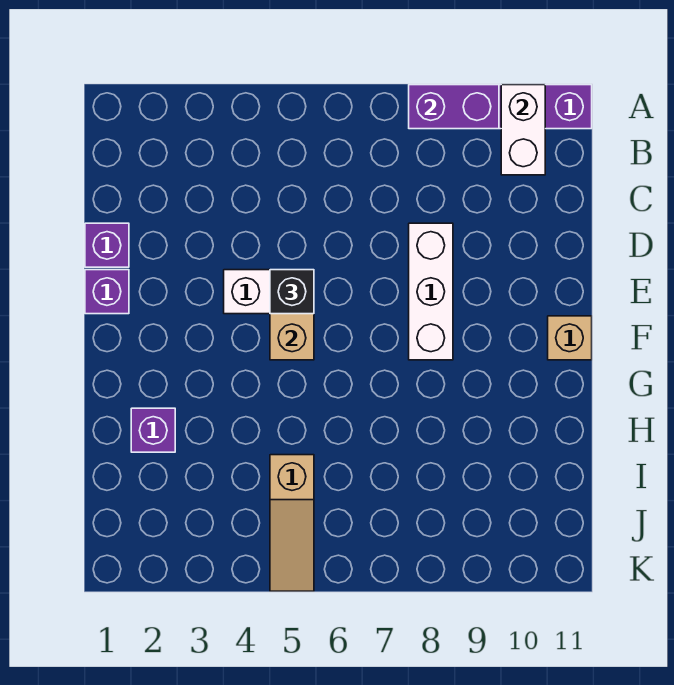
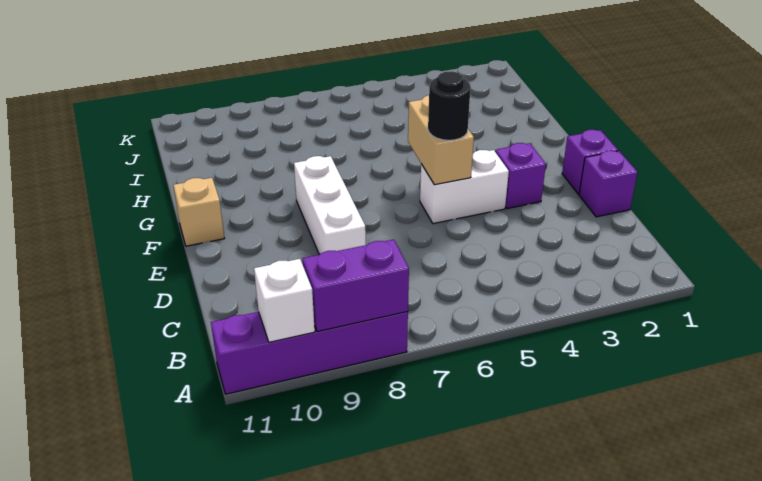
white brick A10:B10 level 2 -> white brick A10 level 2
black brick E5 level 3 -> black round brick E5 level 3
purple brick H2 level 1 -> purple brick E3 level 1
tan slope I5:K5 level 1 top I -> none

